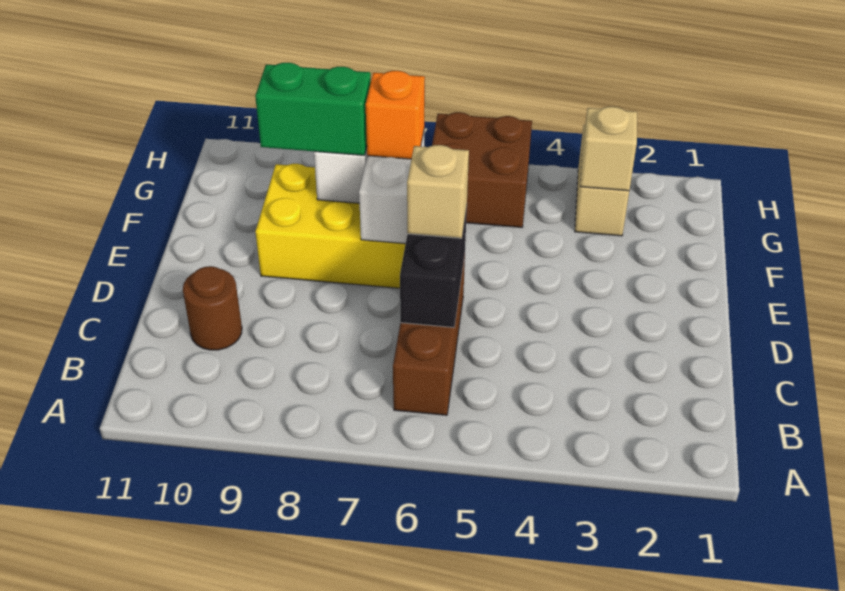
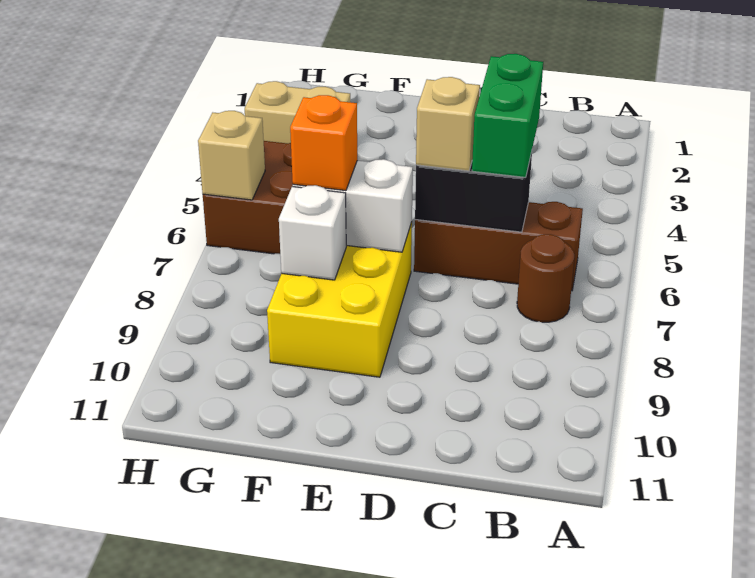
brown round brick C10 level 1 -> brown round brick B7 level 1
green brick F8:F9 level 3 -> green brick C5:C6 level 3
tan brick G3 level 2 -> tan brick H6 level 2

